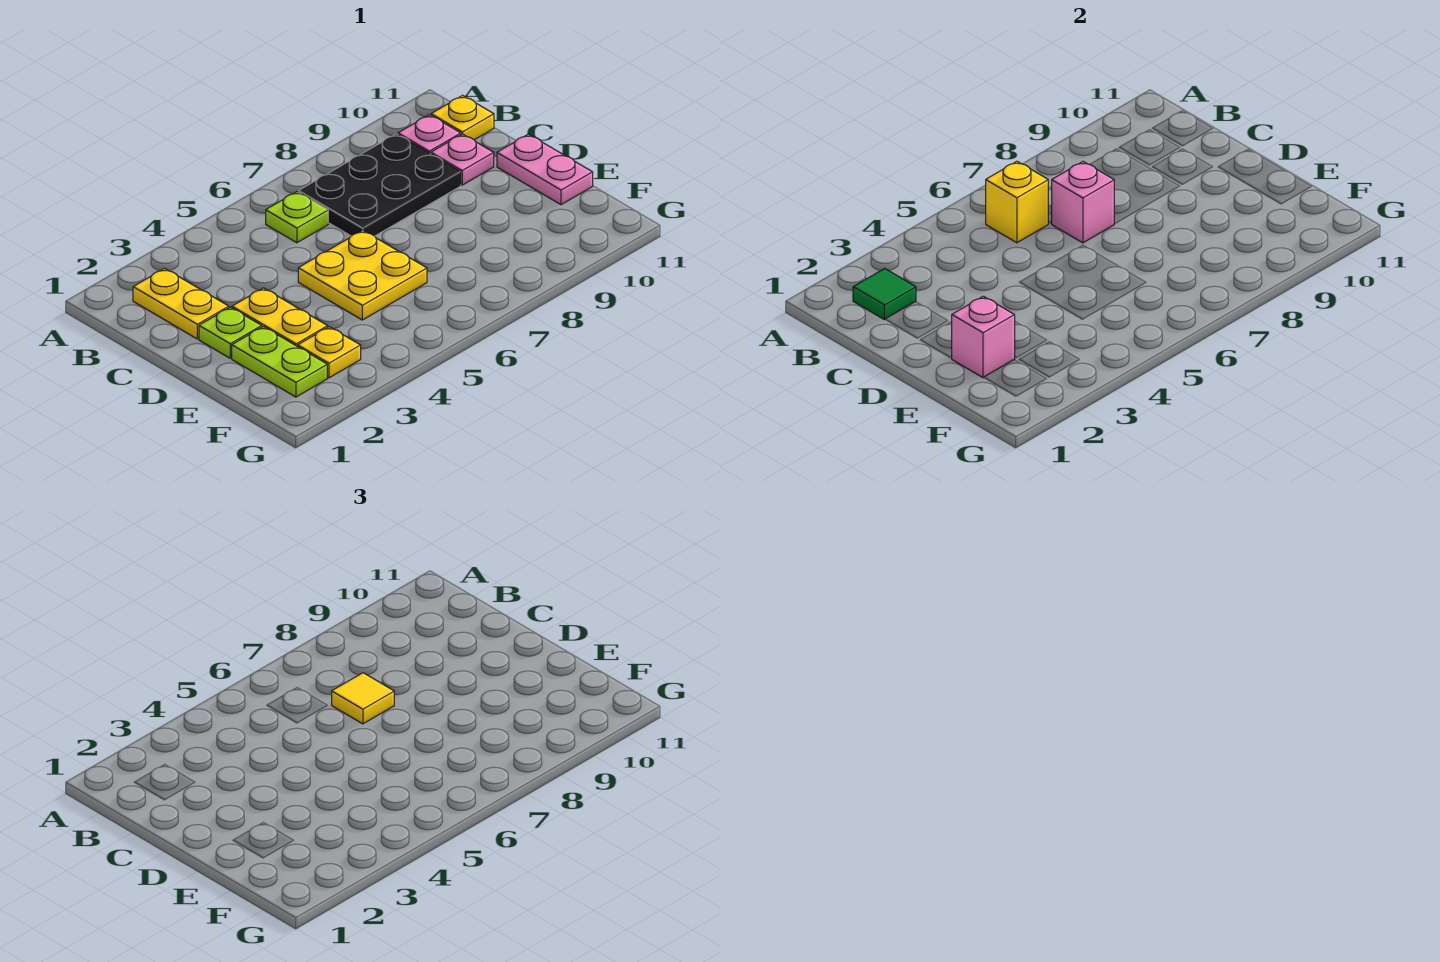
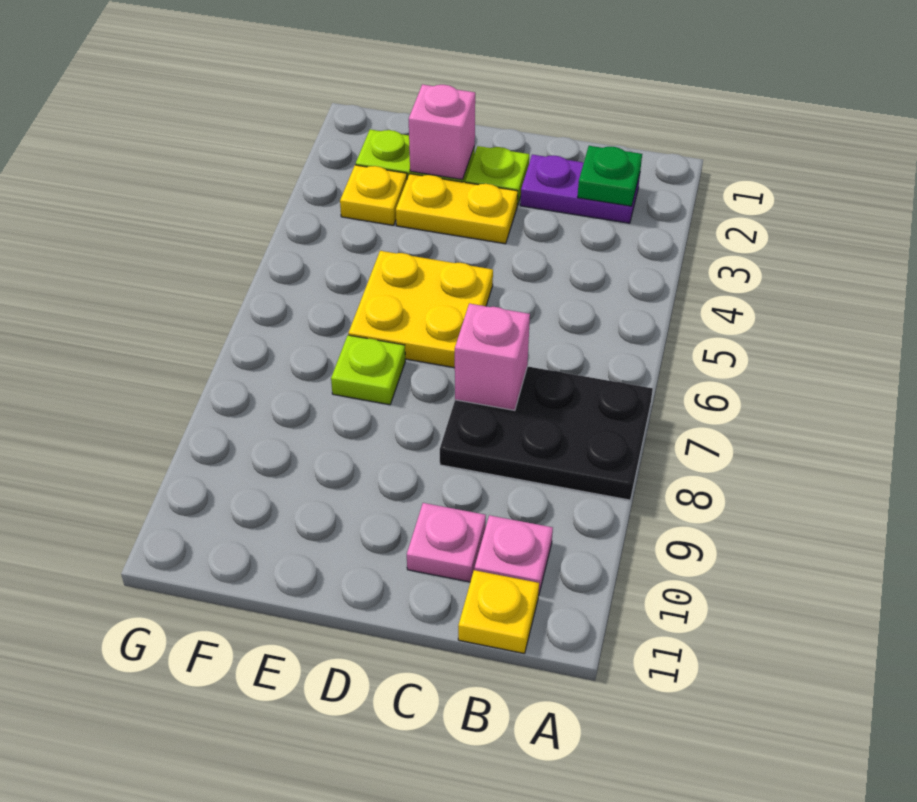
yellow plate B2:C2 level 1 -> purple plate B2:C2 level 1
green tile B2 level 2 -> green plate B2 level 2
lime plate B6 level 1 -> lime plate E7 level 1
yellow brick B6 level 2 -> none
black plate B7:C9 level 1 -> black plate A7:C8 level 1
yellow tile C7 level 3 -> none
pink plate D11:E11 level 1 -> none

